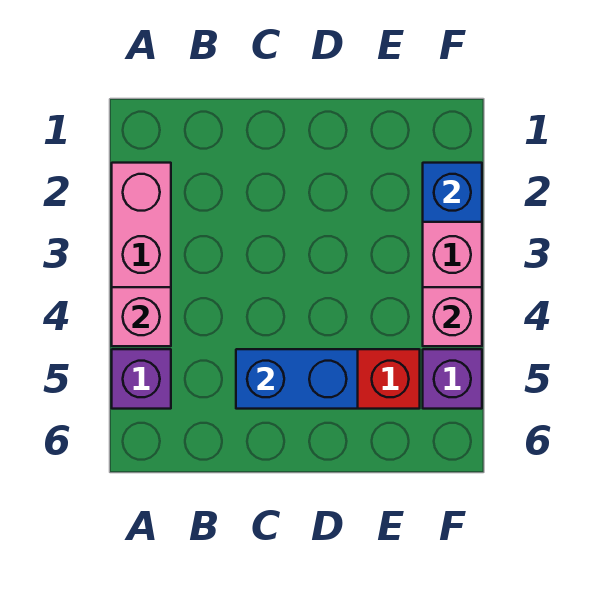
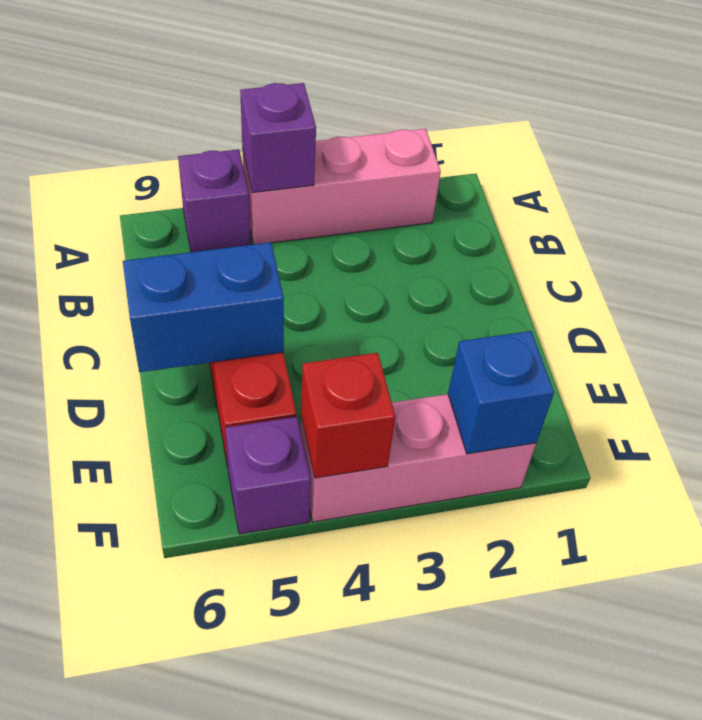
pink brick A4 level 2 -> purple brick A4 level 2
blue brick C5:D5 level 2 -> blue brick D5:D6 level 2
pink brick F4 level 2 -> red brick F4 level 2

